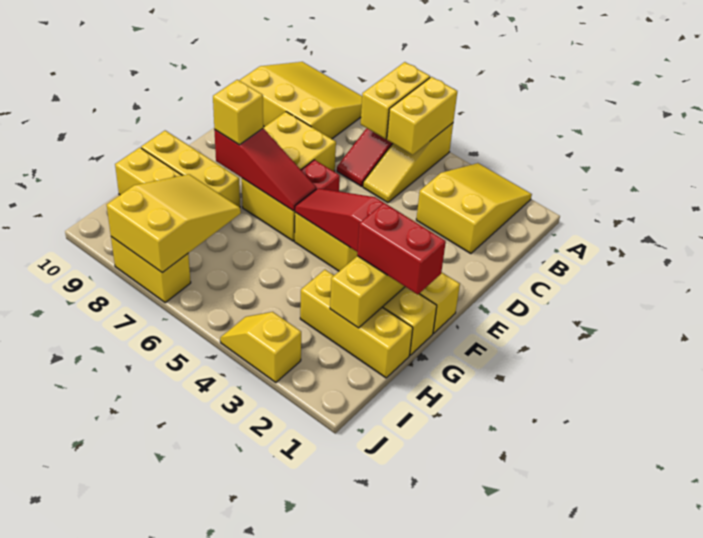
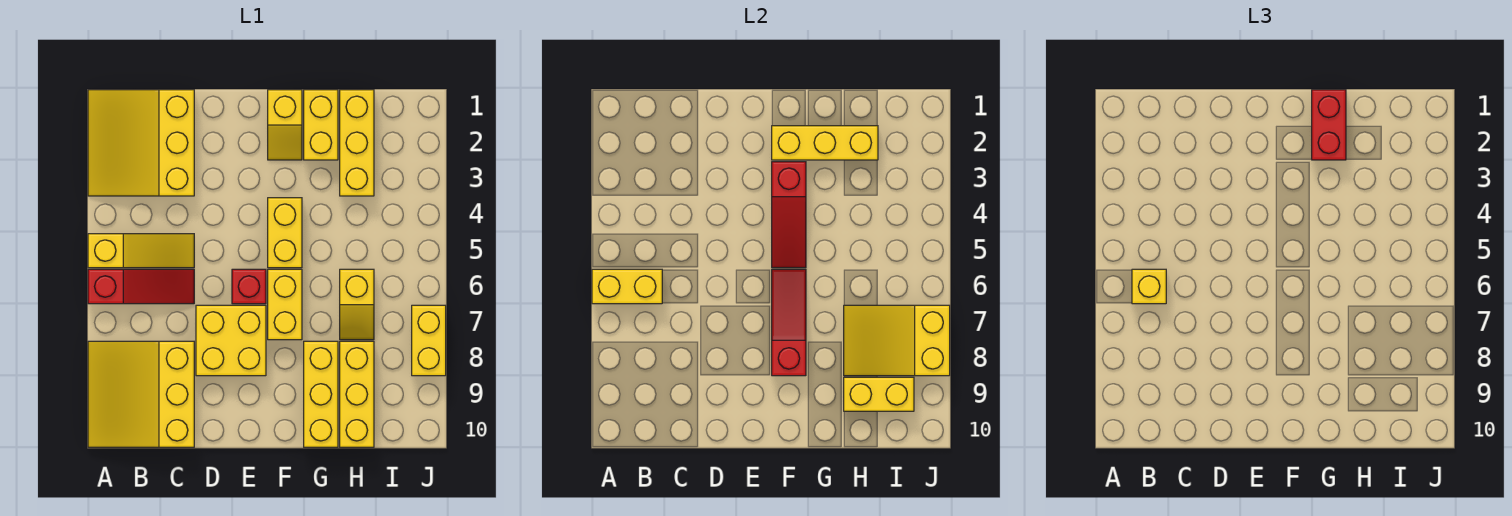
yellow slope A2:C3 level 1 top C -> yellow slope A1:C3 level 1 top C
yellow brick A5:B5 level 2 -> yellow brick H9:I9 level 2
yellow brick F8 level 3 -> yellow brick B6 level 3
yellow slope J3:J4 level 1 top 3 -> yellow slope H6:H7 level 1 top 6

